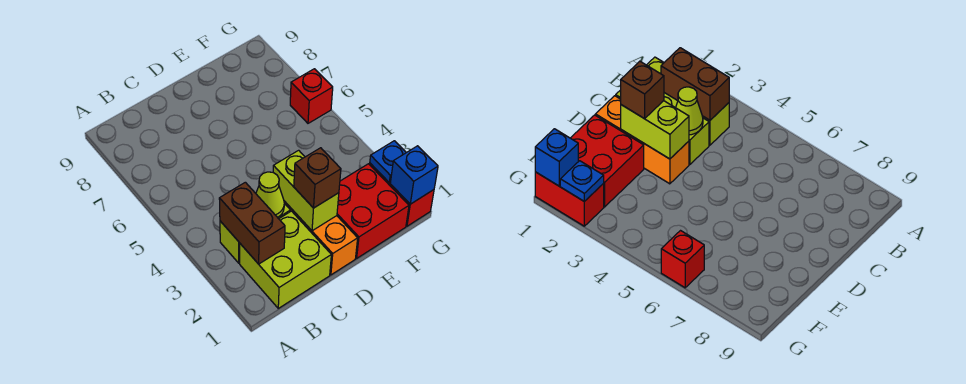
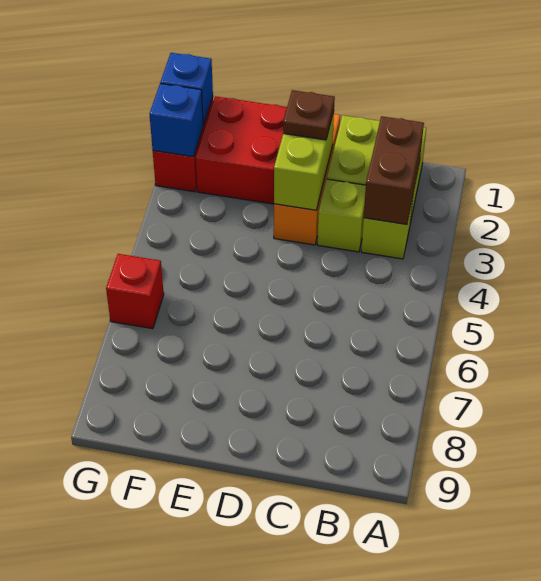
lime cone C3 level 2 -> none
brown brick D2 level 3 -> brown plate D2 level 3
blue plate G2 level 2 -> blue brick G2 level 2

